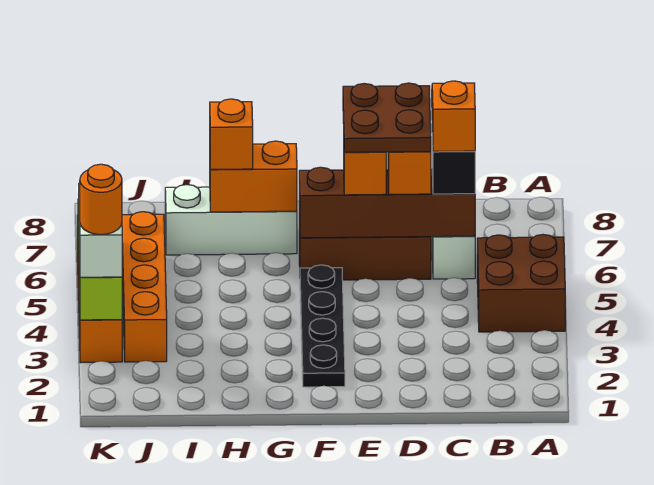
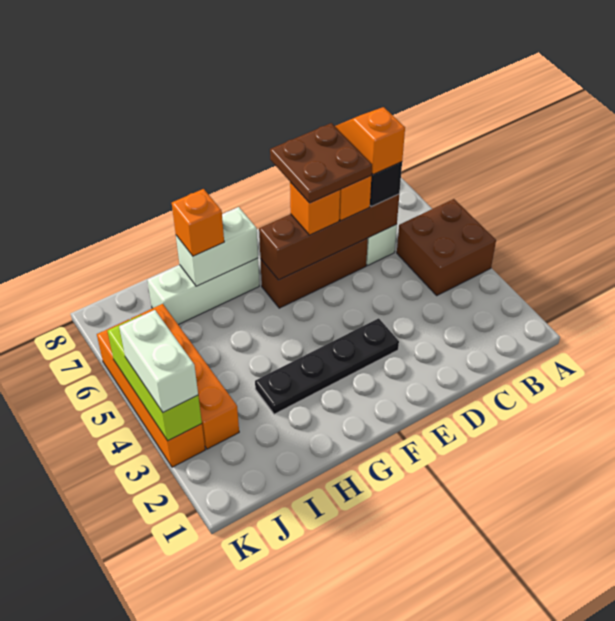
black plate F2:F5 level 1 -> black plate E3:H3 level 1
orange brick G7:H7 level 2 -> white brick G7:H7 level 2
orange round brick K3 level 4 -> none

